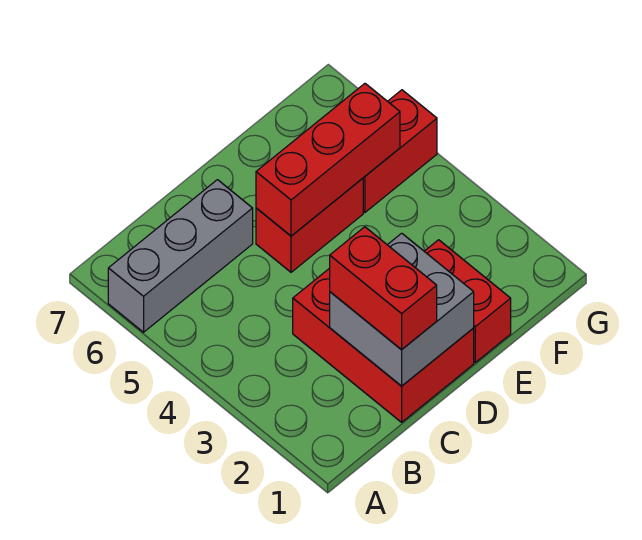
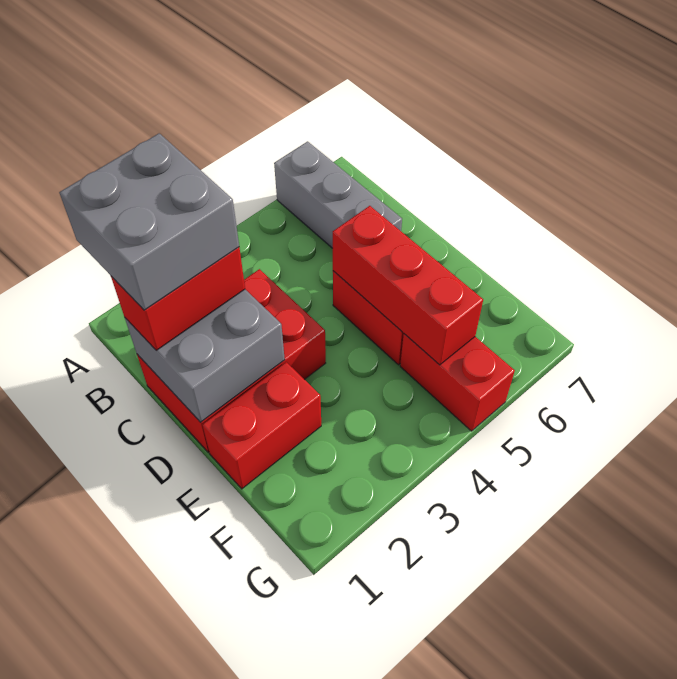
none -> grey brick B1:C2 level 4

